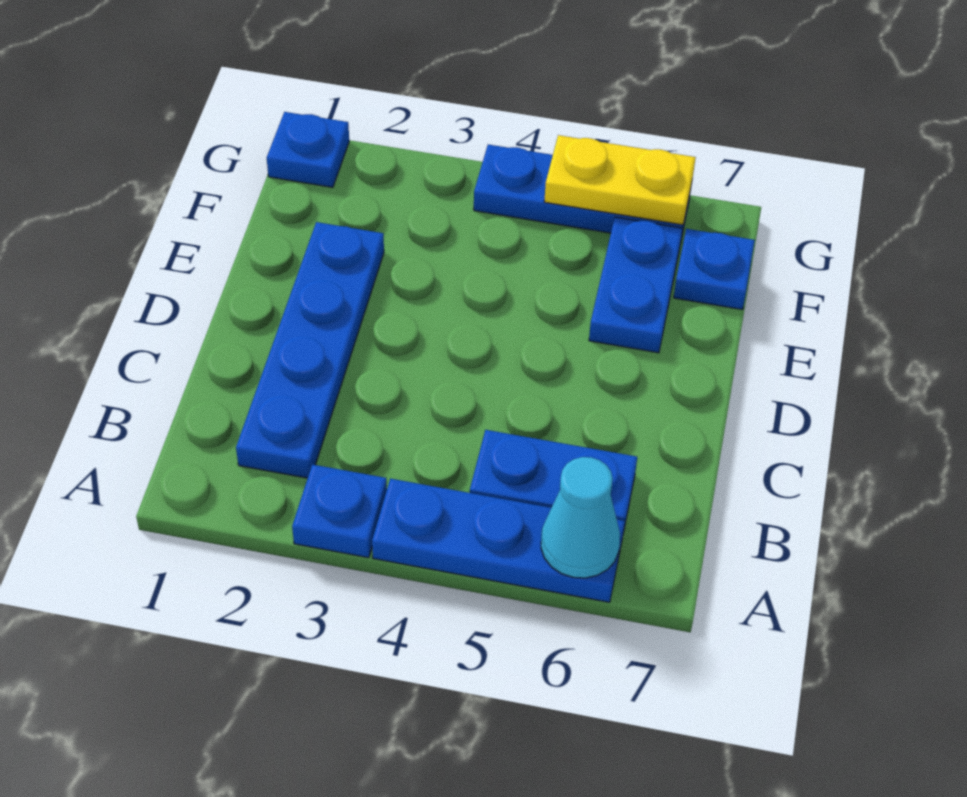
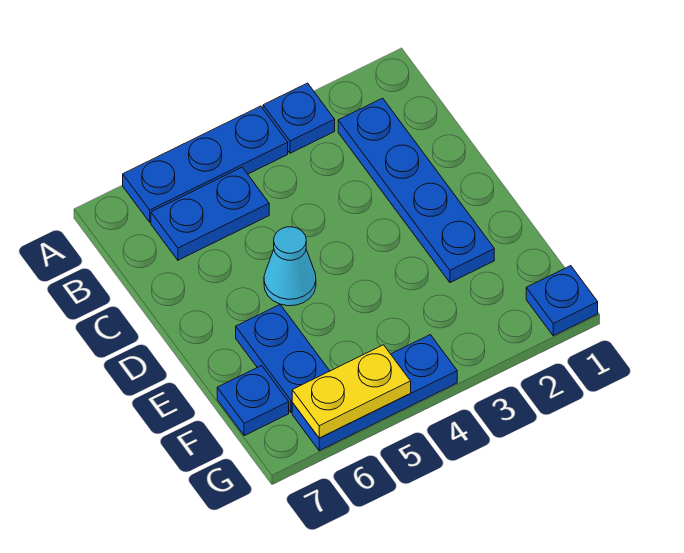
cyan cone A6 level 2 -> cyan cone D5 level 1

